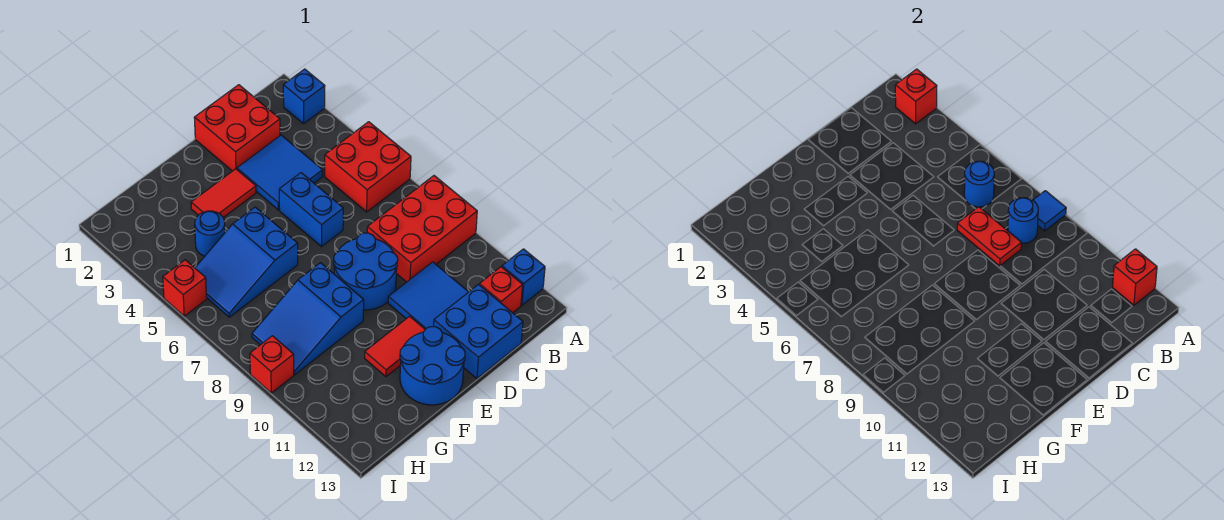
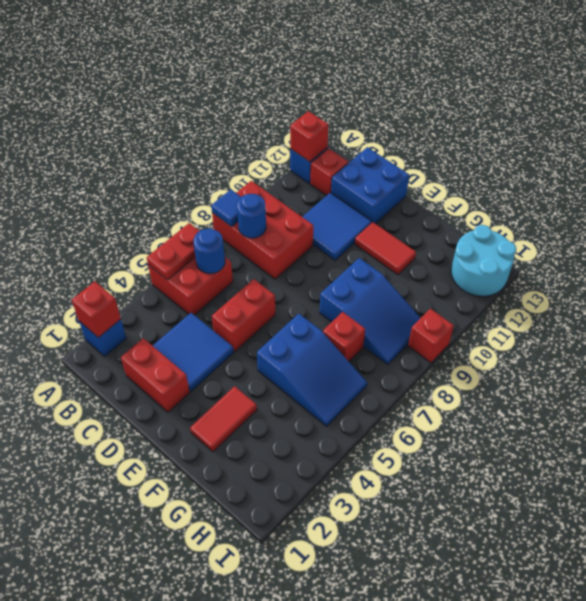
red brick C1:D2 level 1 -> red brick C2:D2 level 1
red plate C7:C8 level 2 -> red plate A5:A6 level 2
blue brick D5:D6 level 1 -> red brick D5:D6 level 1
blue round brick D8:E9 level 1 -> none
red tile E3:F3 level 1 -> red tile F2:F3 level 1
blue round brick E12:F13 level 1 -> none
blue round brick G4 level 1 -> none
none -> cyan round brick H12:I13 level 1
red brick I5 level 1 -> red brick G7 level 1

